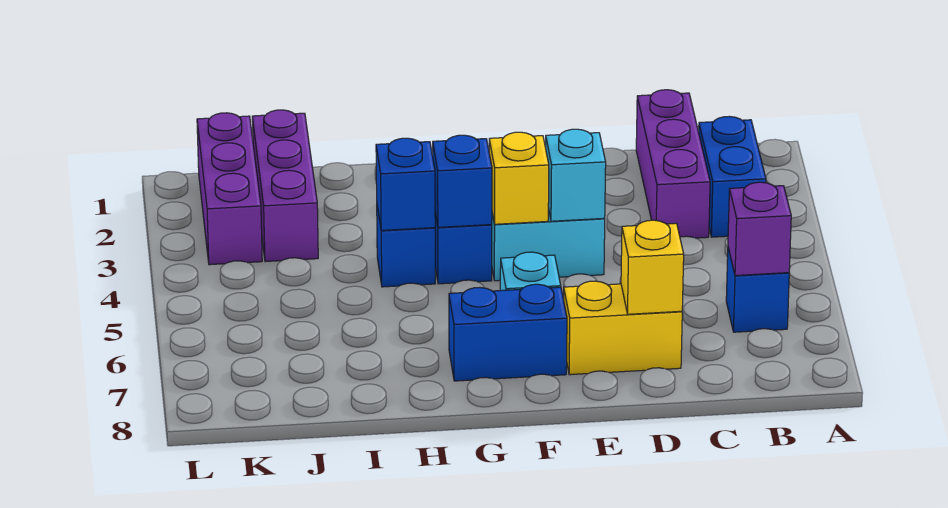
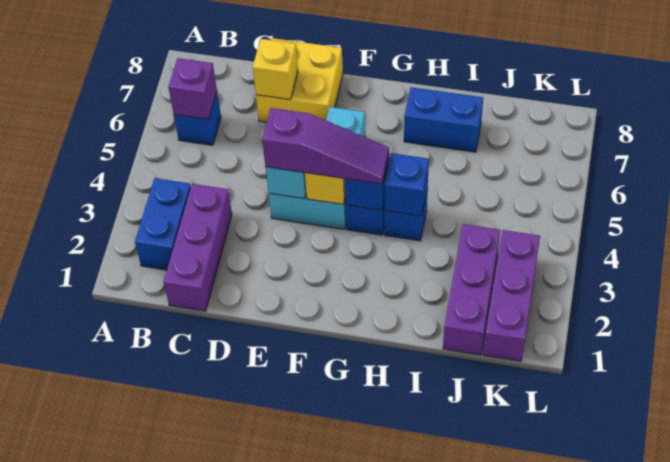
yellow brick D7:E7 level 1 -> yellow brick D7:E8 level 1
none -> purple slope E4:G4 level 3 top E
blue brick F7:G7 level 1 -> blue brick H7:I7 level 1

